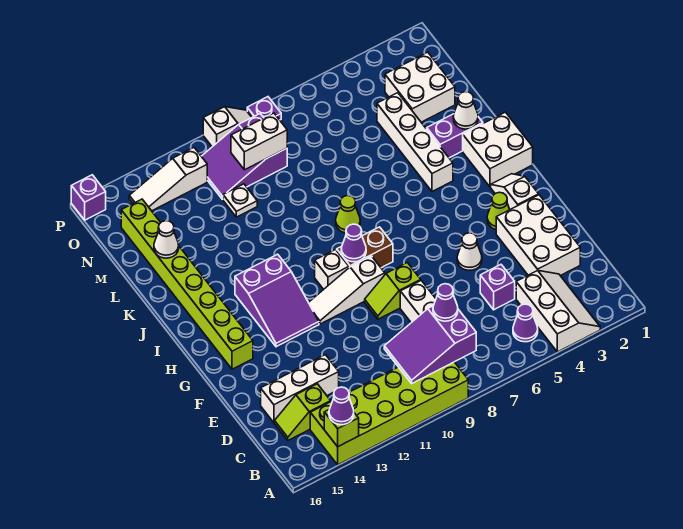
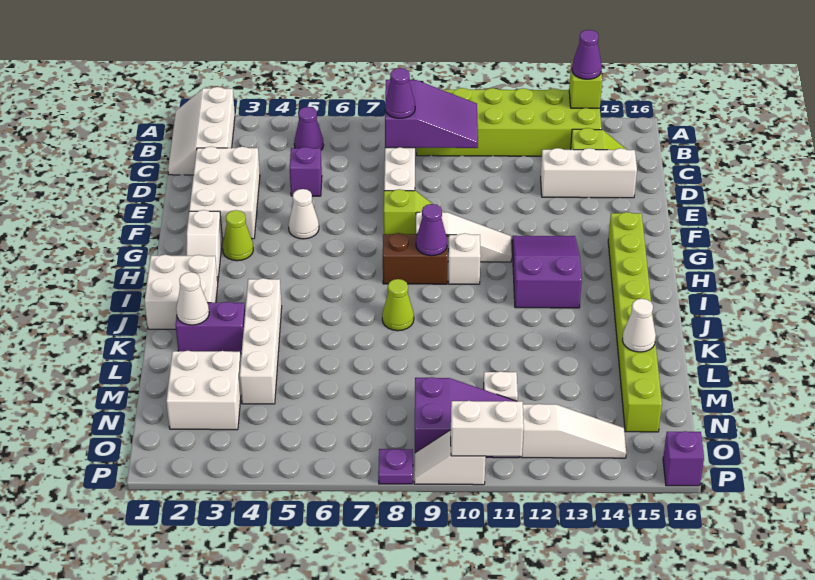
white slope A3:C4 level 1 top 4 -> white slope A1:C2 level 1 top 2
white brick N9:N10 level 2 -> white brick P10:P11 level 2

